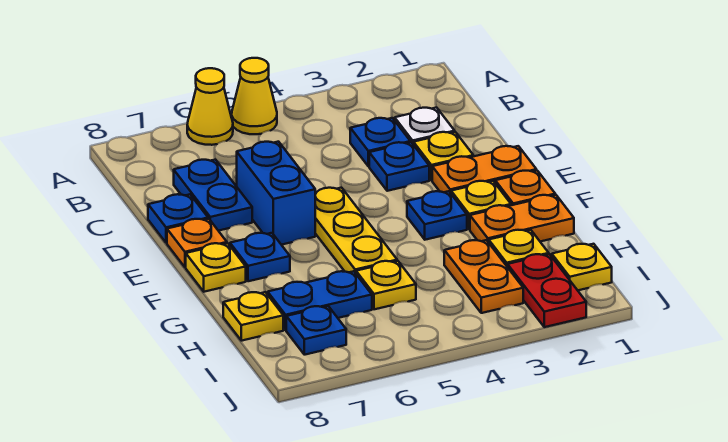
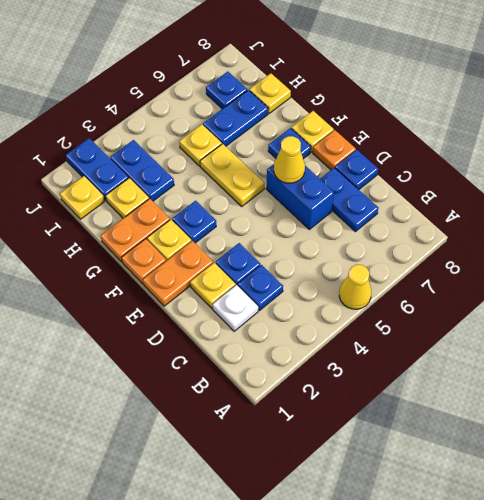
yellow cone A6 level 1 -> yellow cone E6 level 2
yellow plate E5:G5 level 1 -> yellow plate F5:G5 level 1
orange plate H3:I3 level 1 -> blue plate H3:I3 level 1
red plate I2:J2 level 1 -> blue plate I2:J2 level 1

